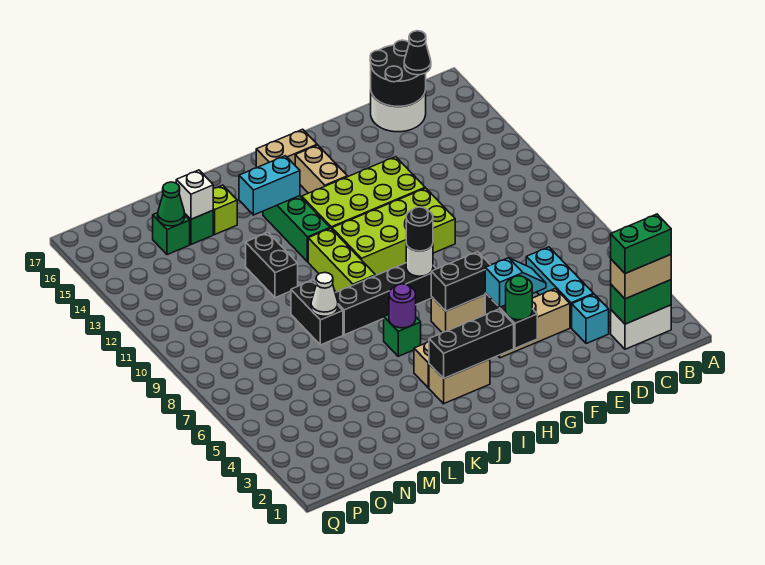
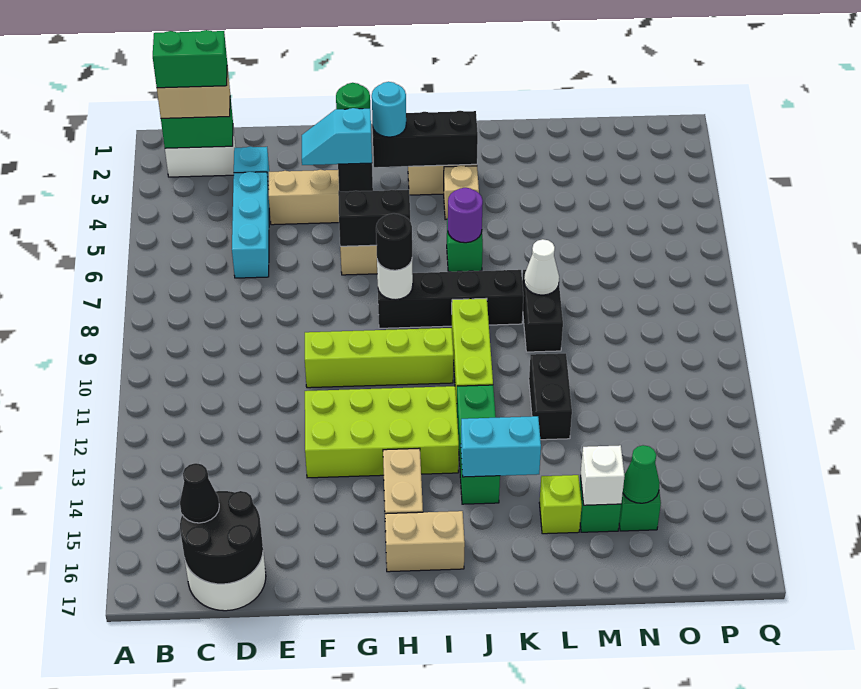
lime brick F10:I11 level 1 -> lime brick F10:I10 level 1
none -> cyan round brick H3 level 3

